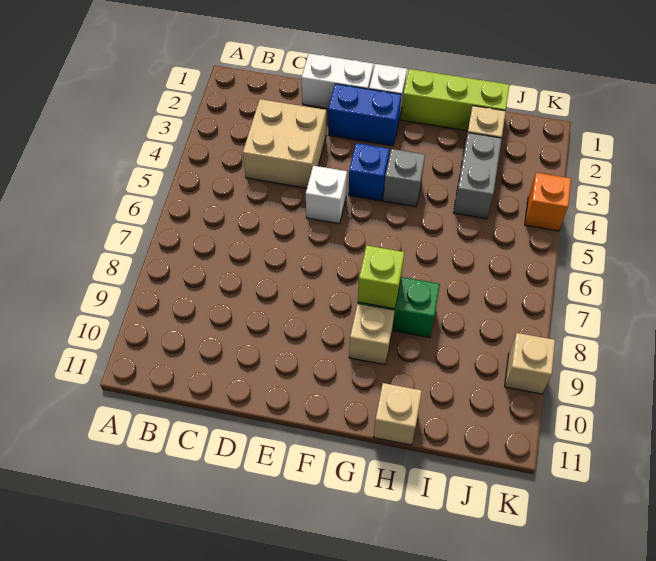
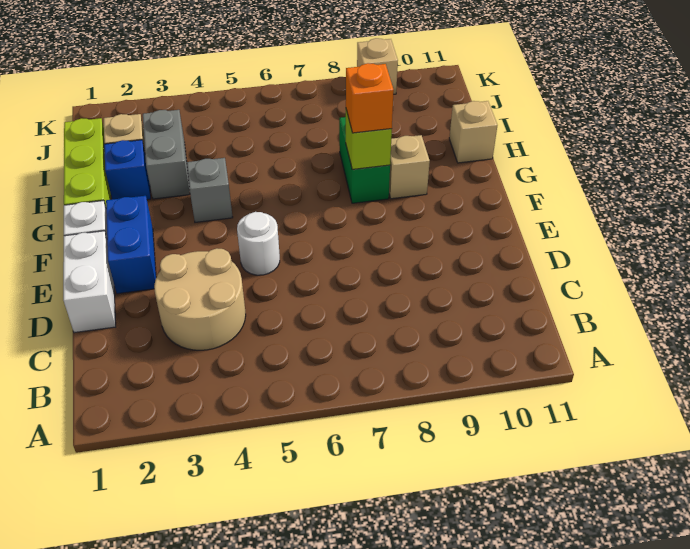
tan brick C3:D4 level 1 -> tan round brick C3:D4 level 1
white brick E5 level 1 -> white round brick E5 level 1
blue brick F4 level 1 -> blue brick H2 level 1
grey brick I3:I4 level 1 -> grey brick H3:I3 level 1
orange brick K4 level 1 -> orange brick G8 level 3

